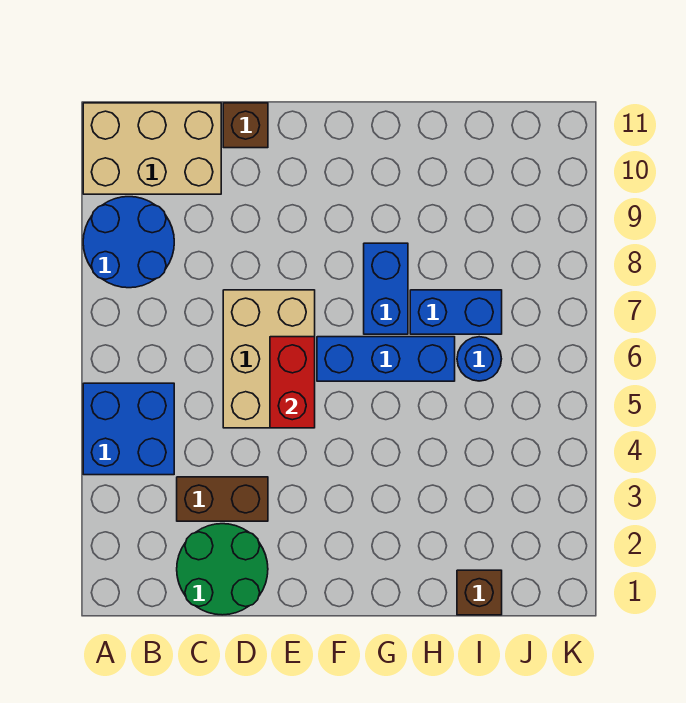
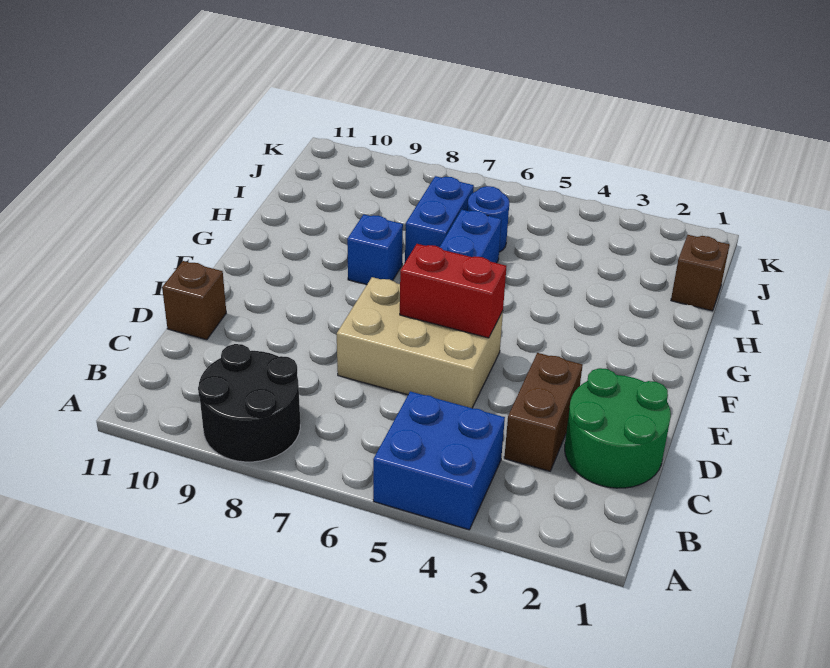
blue round brick A8:B9 level 1 -> black round brick A8:B9 level 1
tan brick A10:C11 level 1 -> none
blue brick G7:G8 level 1 -> blue brick G8 level 1

